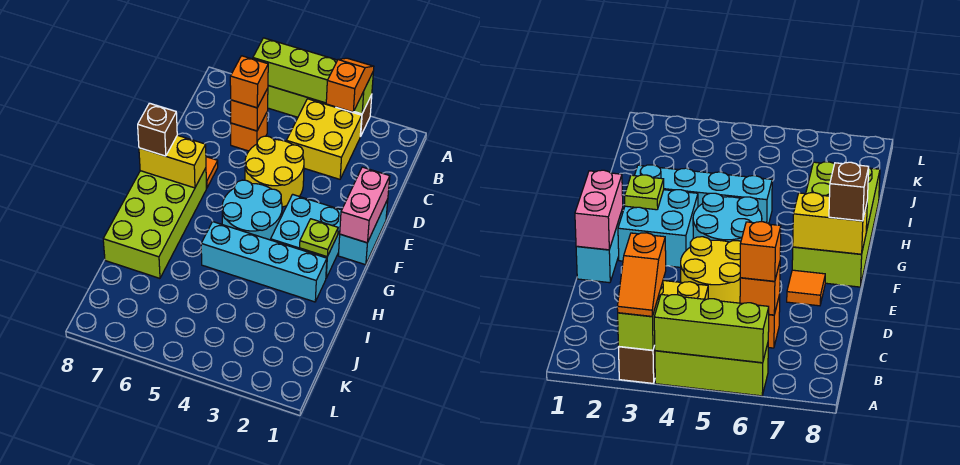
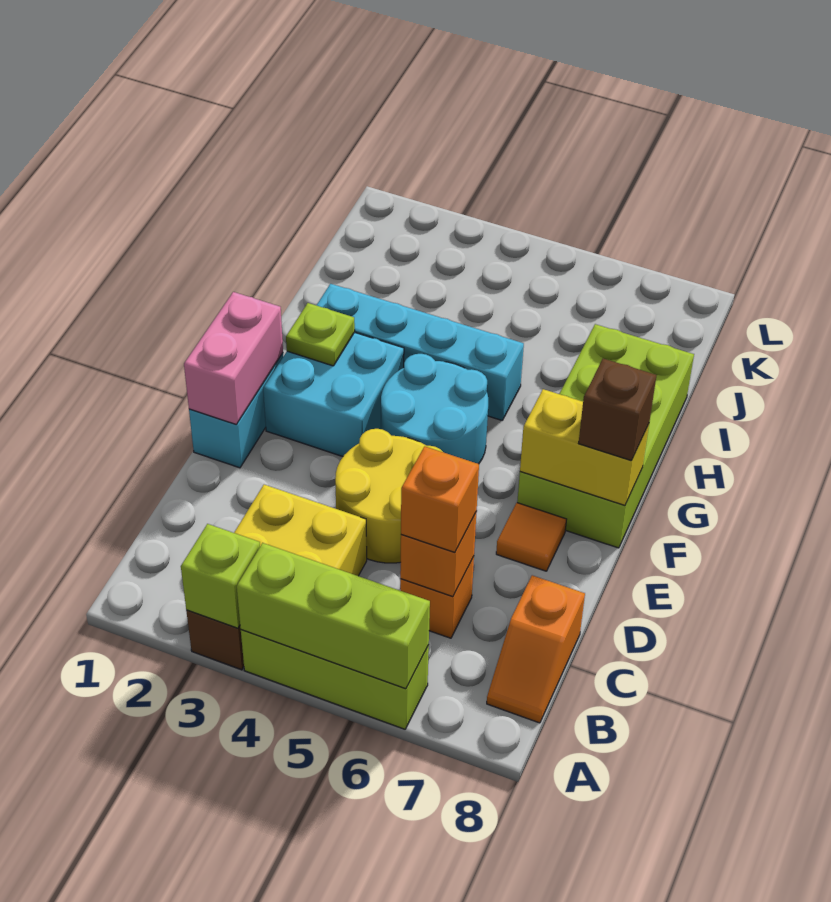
orange slope A3:B3 level 3 top B -> orange slope B8:C8 level 1 top C

